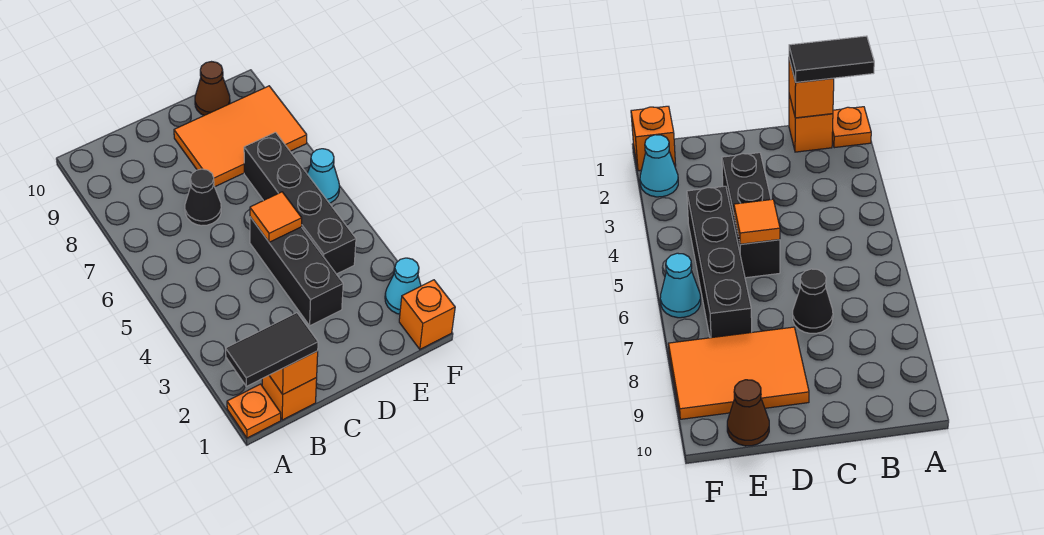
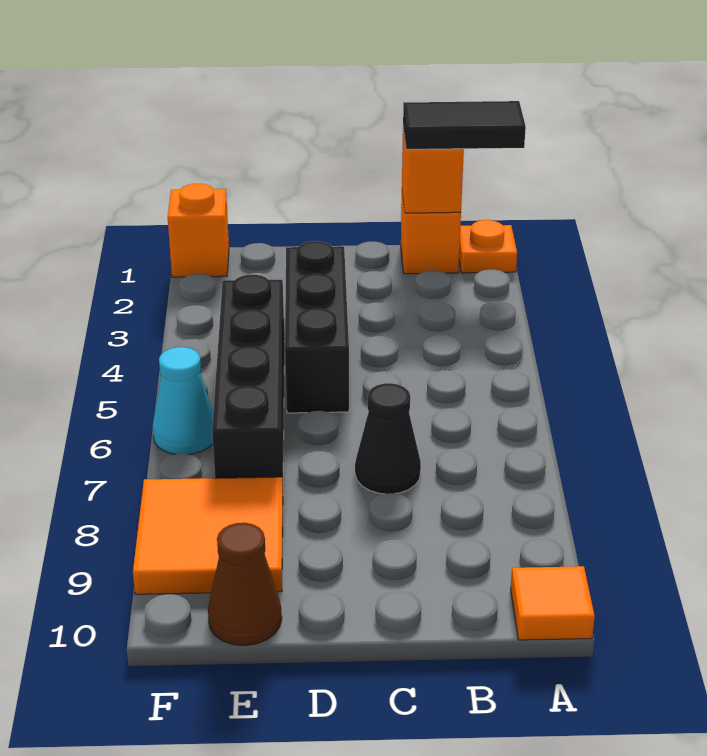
orange tile D5 level 2 -> orange tile A10 level 1
orange tile D8:F9 level 1 -> orange tile E8:F9 level 1
cyan cone F2 level 1 -> none

